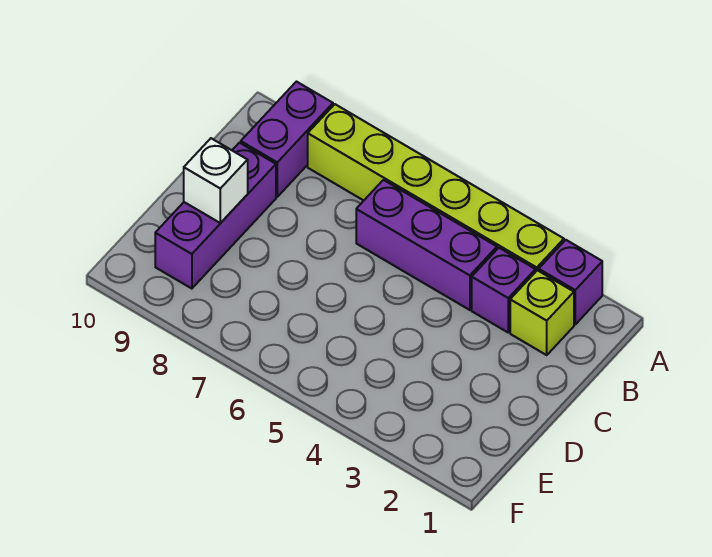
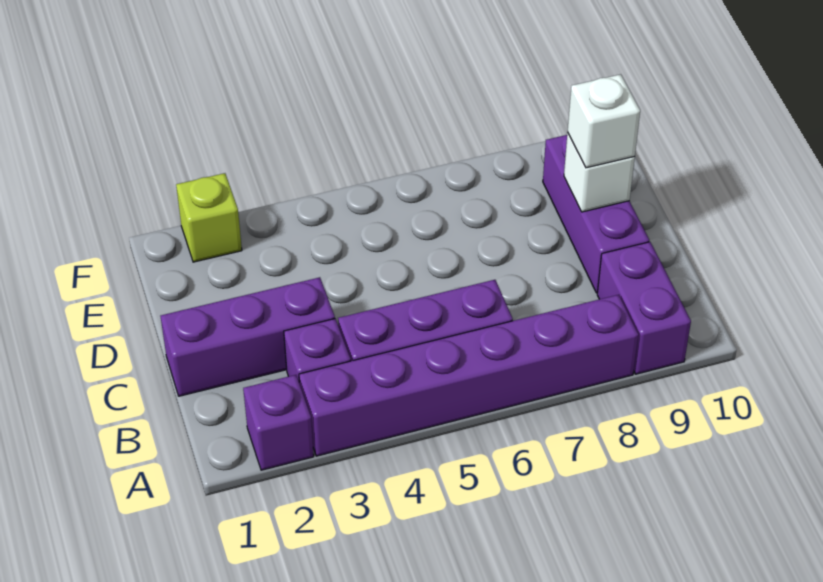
lime brick A3:A8 level 1 -> purple brick A3:A8 level 1
lime brick B2 level 1 -> lime brick F2 level 1
none -> purple brick C1:C3 level 1
none -> white brick D9 level 3

